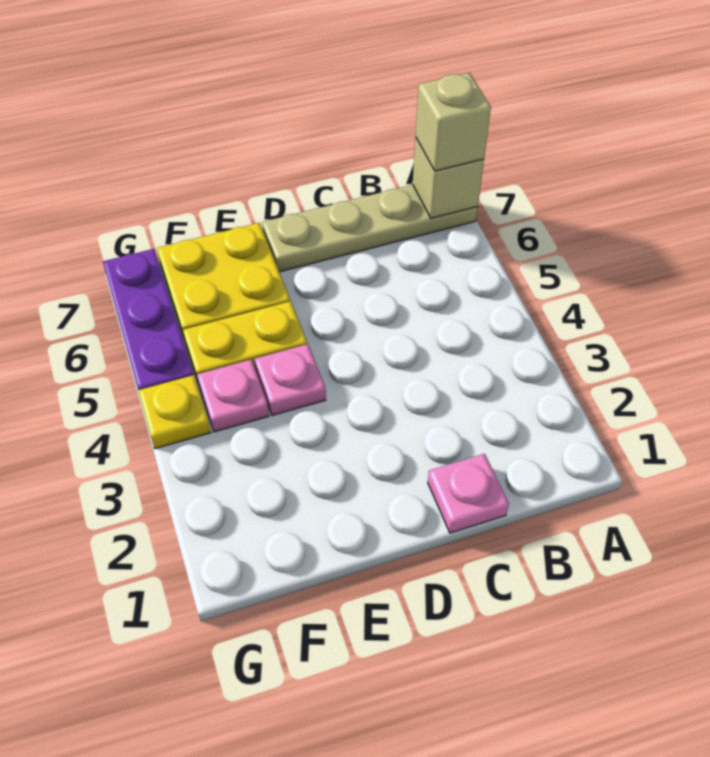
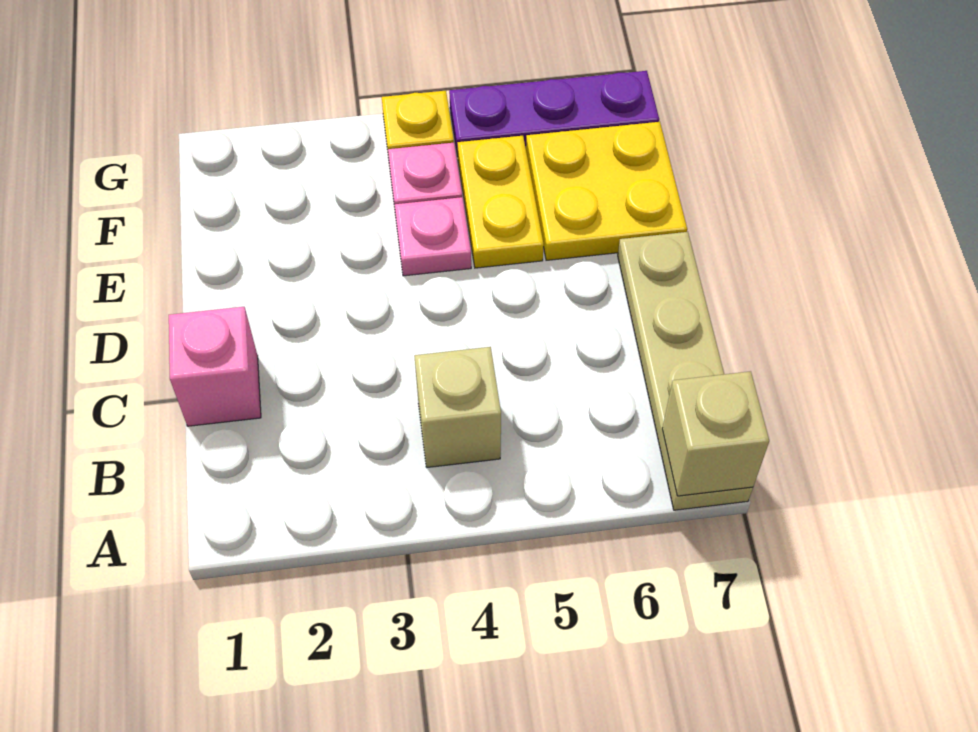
tan brick A7 level 3 -> tan brick B4 level 1
pink plate C1 level 1 -> pink brick C1 level 1

